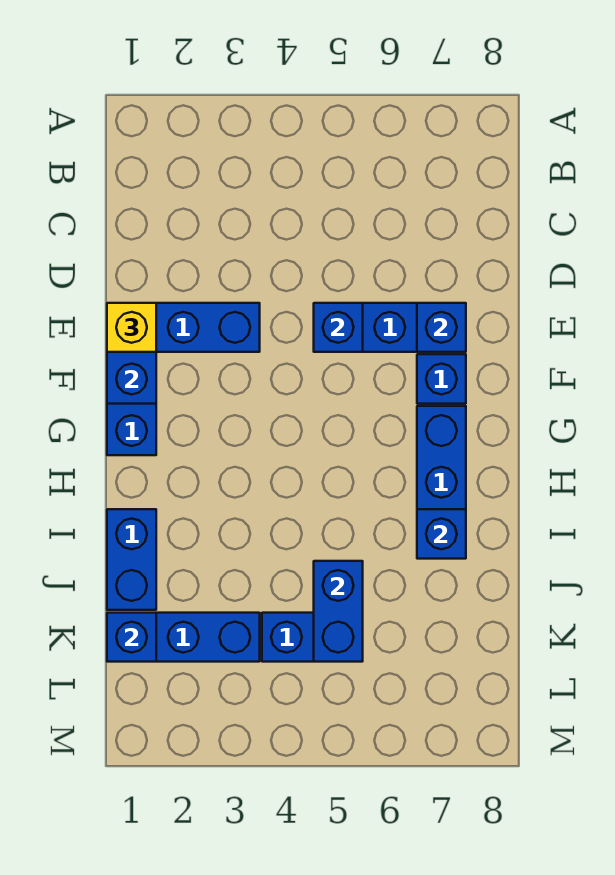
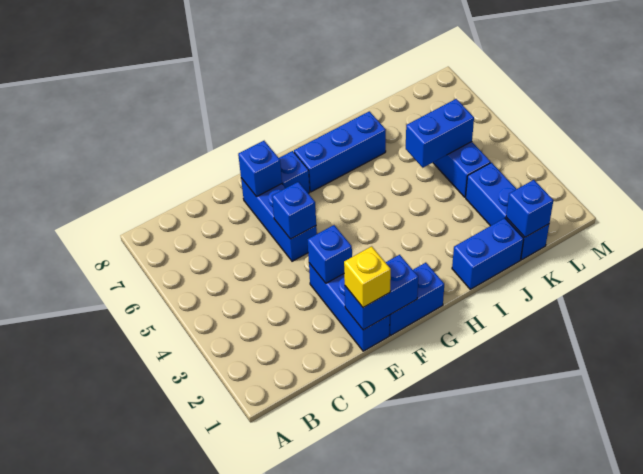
blue brick I7 level 2 -> blue brick E3 level 2

